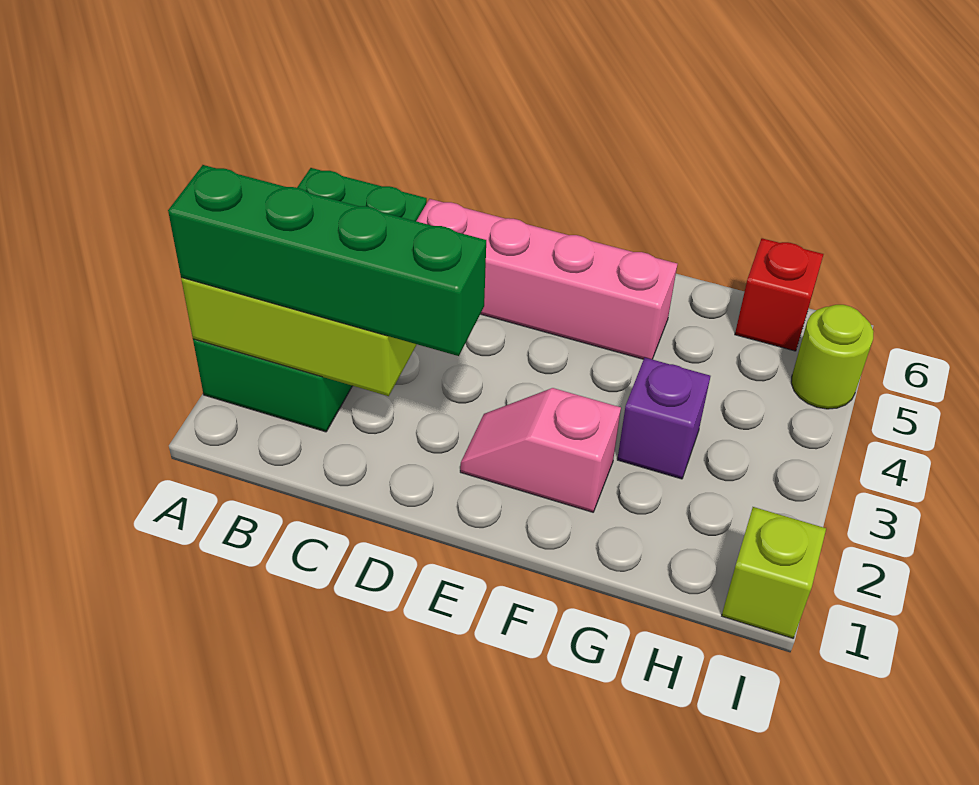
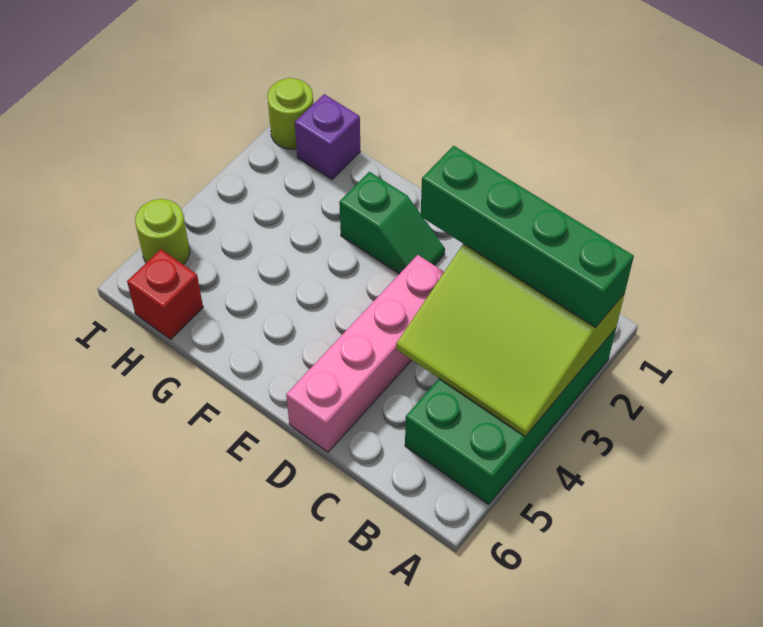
pink brick C5:F5 level 1 -> pink brick D3:D6 level 1
pink slope E2:F2 level 1 top F -> green slope E2:F2 level 1 top F
purple brick G3 level 1 -> purple brick H1 level 1
lime brick I1 level 1 -> lime round brick I1 level 1

